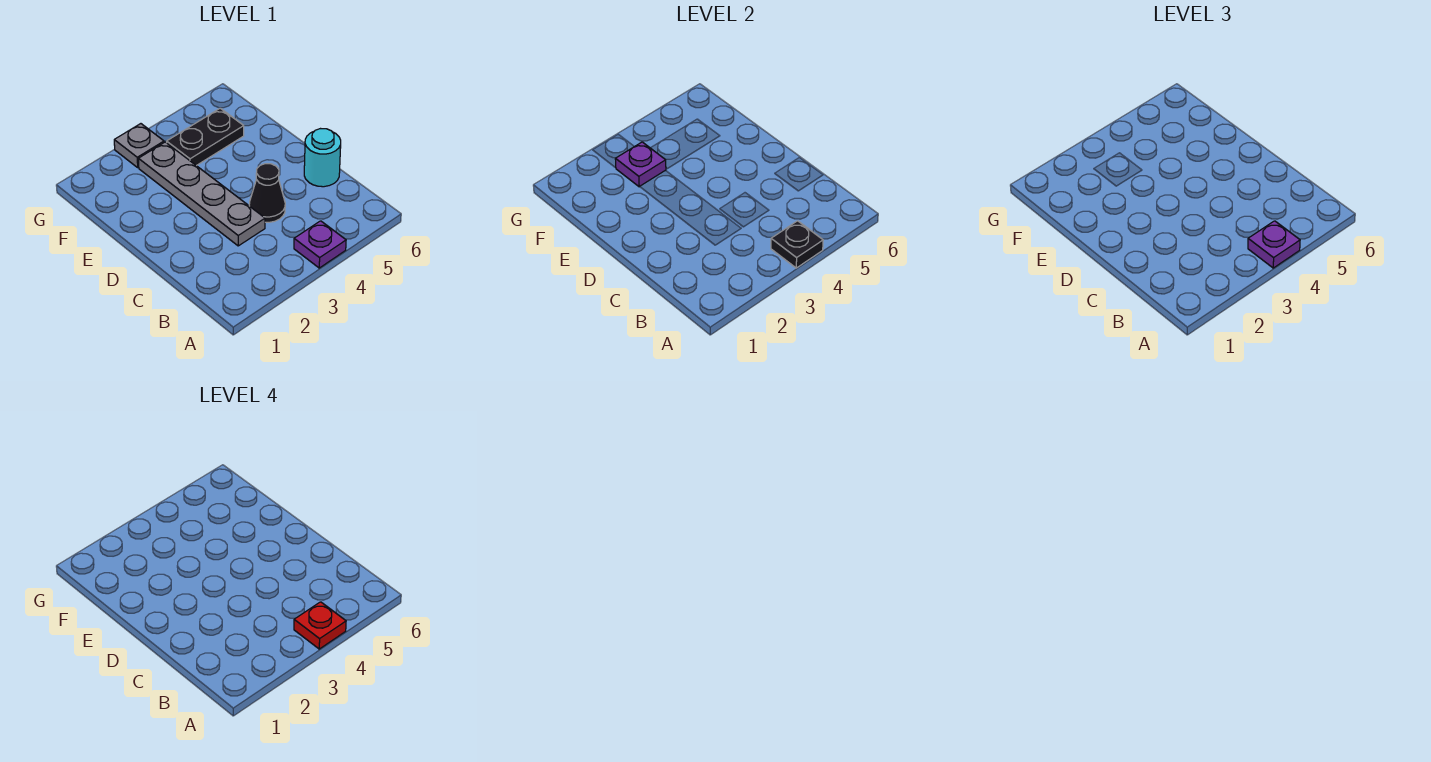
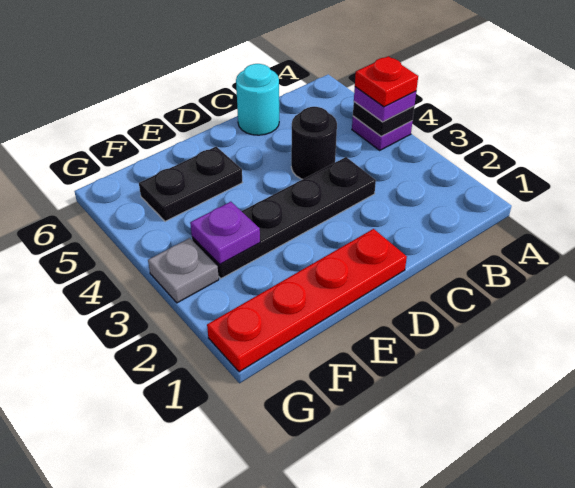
grey plate C3:F3 level 1 -> black plate C3:F3 level 1
black cone C4 level 1 -> black round brick C4 level 1
none -> red plate D1:G1 level 1
black plate F4:F5 level 1 -> black plate E5:F5 level 1

